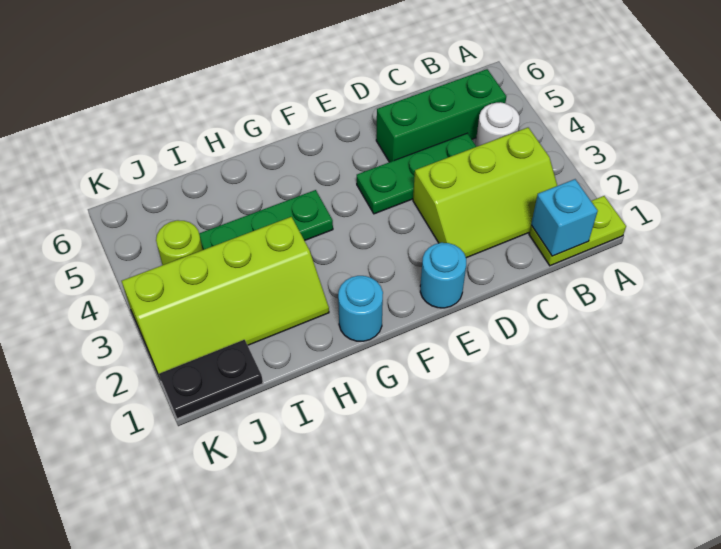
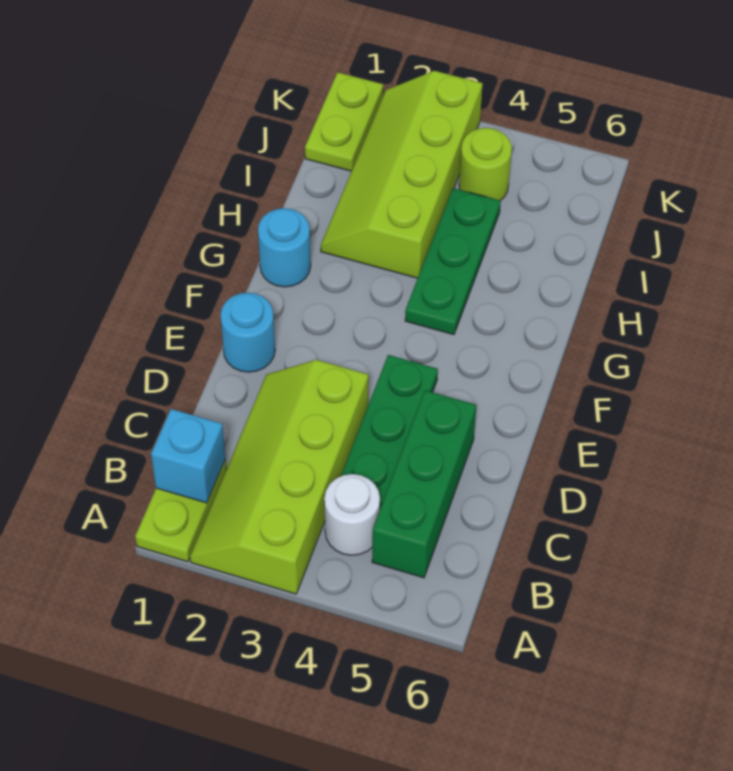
lime slope B2:D3 level 1 top 3 -> lime slope A2:D3 level 1 top 3
black plate J1:K1 level 1 -> lime plate J1:K1 level 1

